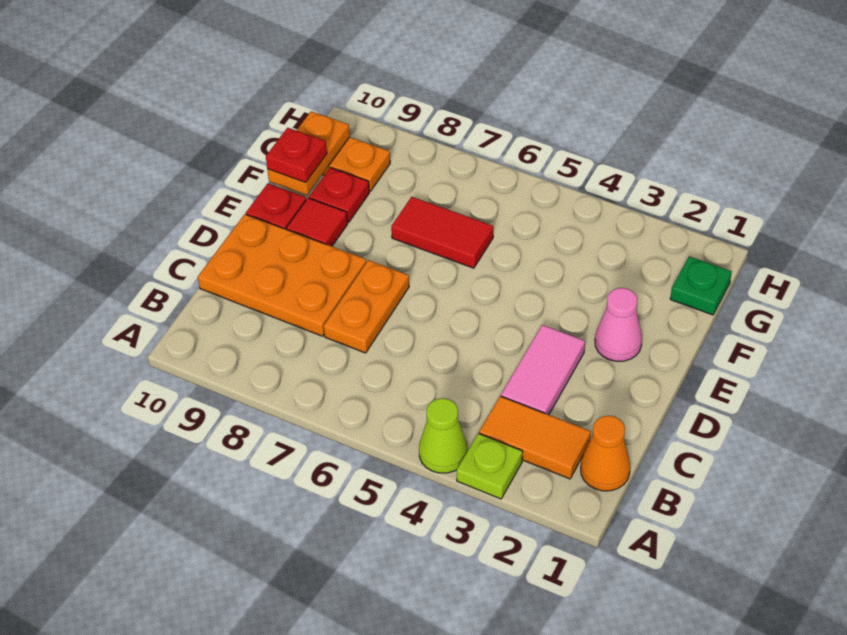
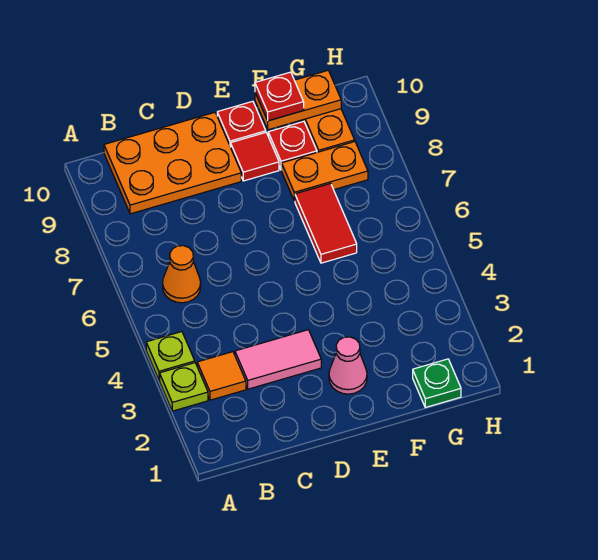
lime cone A4 level 1 -> lime plate A4 level 1
orange cone B1 level 1 -> orange cone B6 level 1
orange tile B2:B3 level 1 -> orange tile B3 level 1
orange plate C7:D7 level 1 -> orange plate F8:G8 level 1
orange plate C8:D10 level 1 -> orange plate B9:D10 level 1

